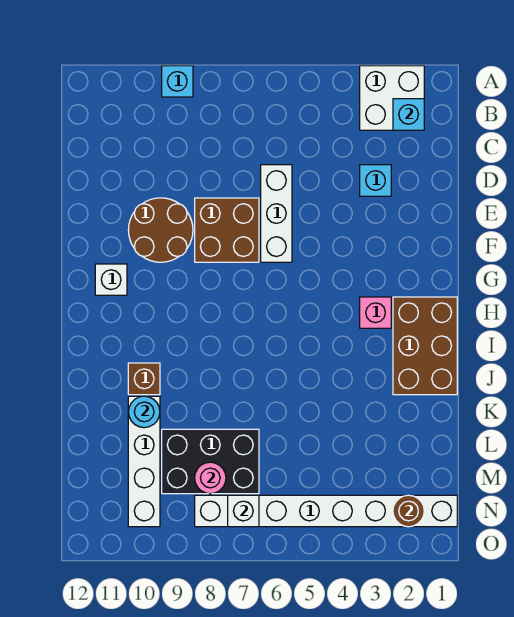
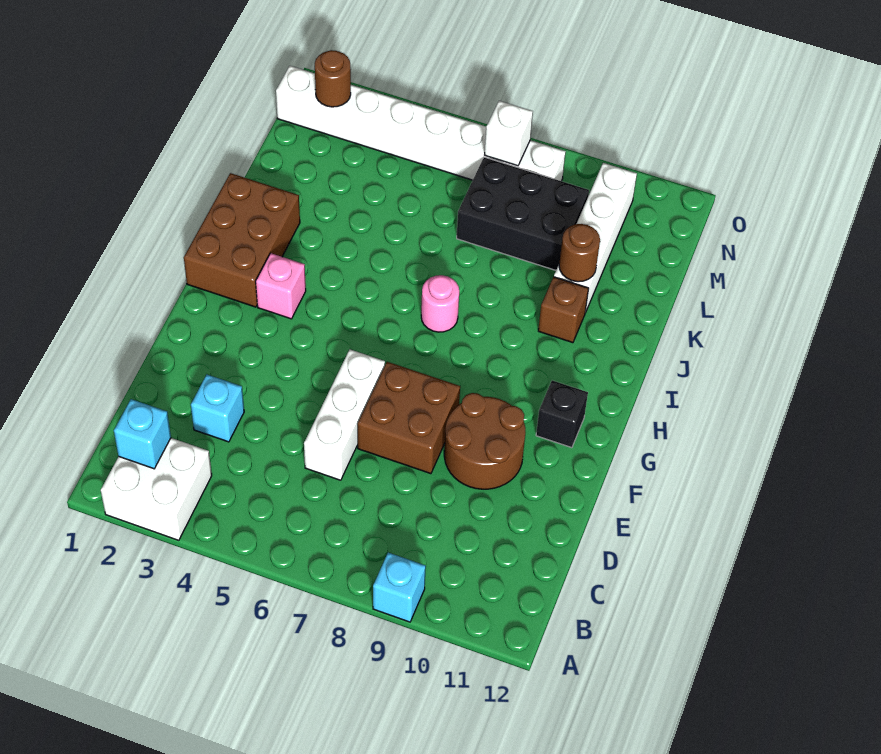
white brick G11 level 1 -> black brick G11 level 1
cyan round brick K10 level 2 -> brown round brick K10 level 2
pink round brick M8 level 2 -> pink round brick I7 level 1

